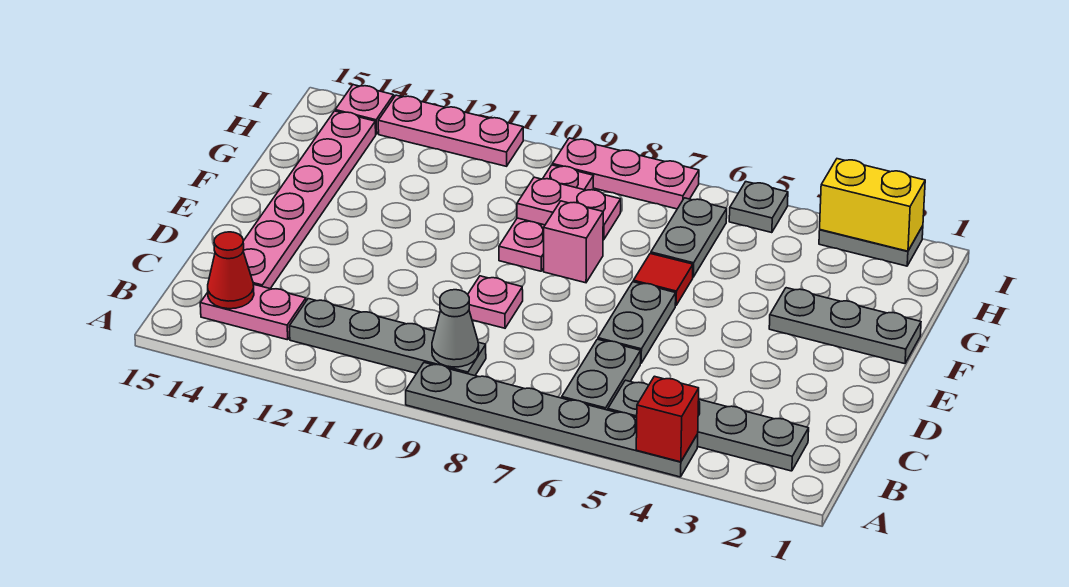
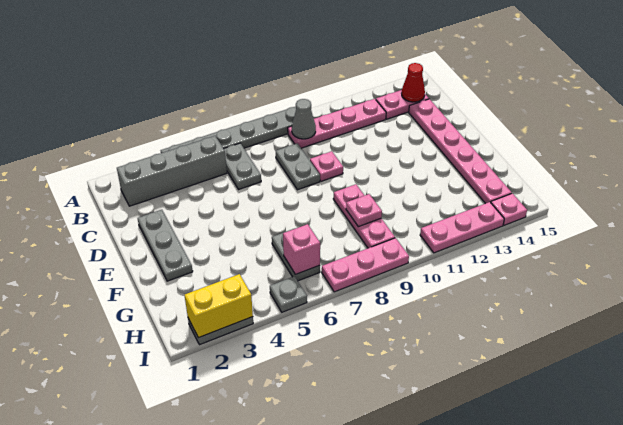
red brick A4 level 2 -> none
grey plate B2:B5 level 1 -> grey brick B2:B5 level 1
grey plate B9:B12 level 1 -> pink plate B9:B12 level 1
grey plate D6:E6 level 1 -> grey plate C8:D8 level 1
grey plate F1:F3 level 1 -> grey plate D2:F2 level 1
red tile F6 level 1 -> none
pink brick F8 level 1 -> pink brick H6 level 2
pink plate G8:G9 level 2 -> pink plate G9 level 2

